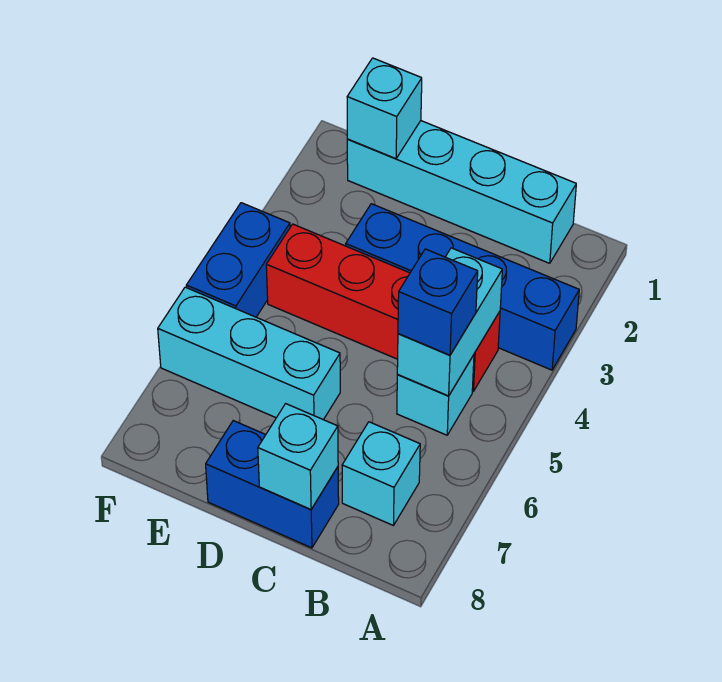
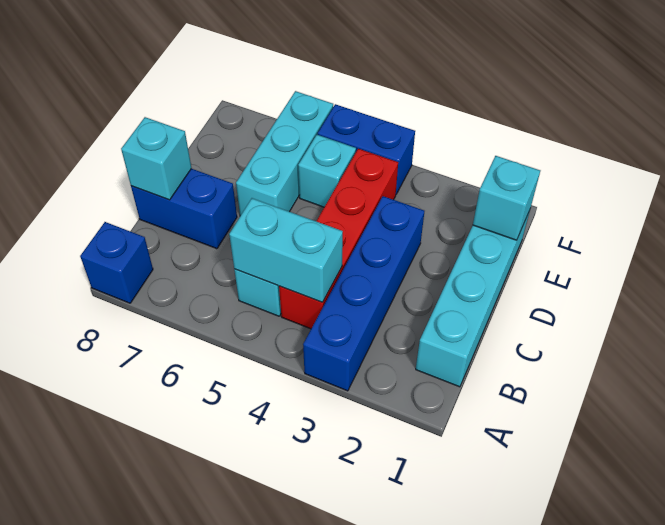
blue brick B5 level 3 -> blue brick A8 level 1
cyan brick B7 level 1 -> cyan brick E5 level 1
blue brick C8:D8 level 1 -> blue brick C7:C8 level 1

